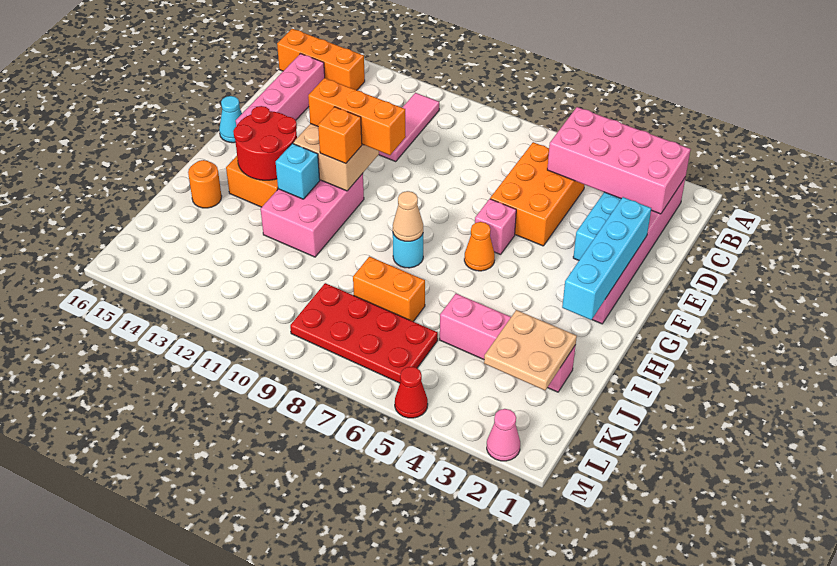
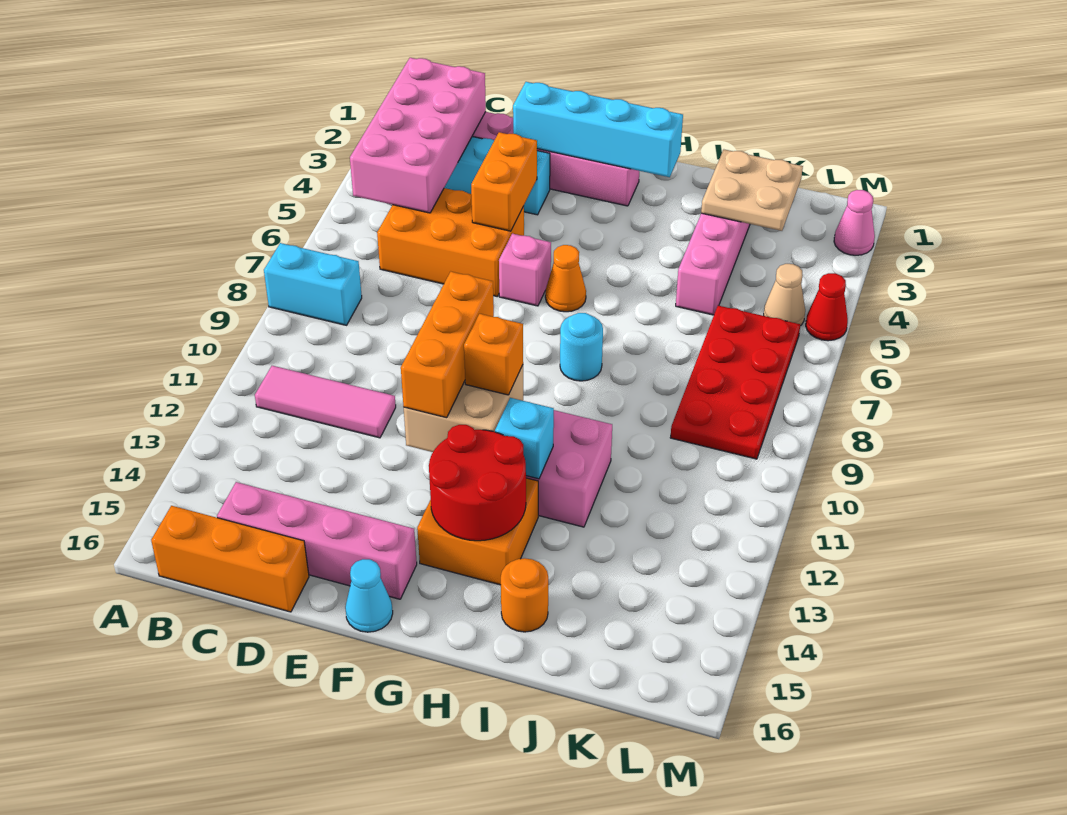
none -> cyan brick A8:B8 level 1
orange brick B14:B16 level 1 -> orange brick B16:D16 level 1
tan cone H8 level 2 -> tan cone L5 level 1
orange brick J7:J8 level 1 -> orange brick E4:E5 level 2

